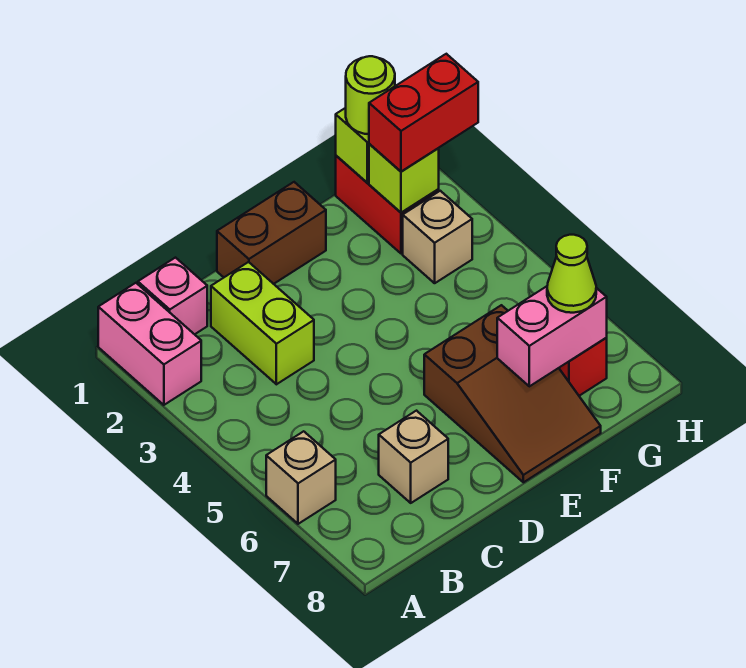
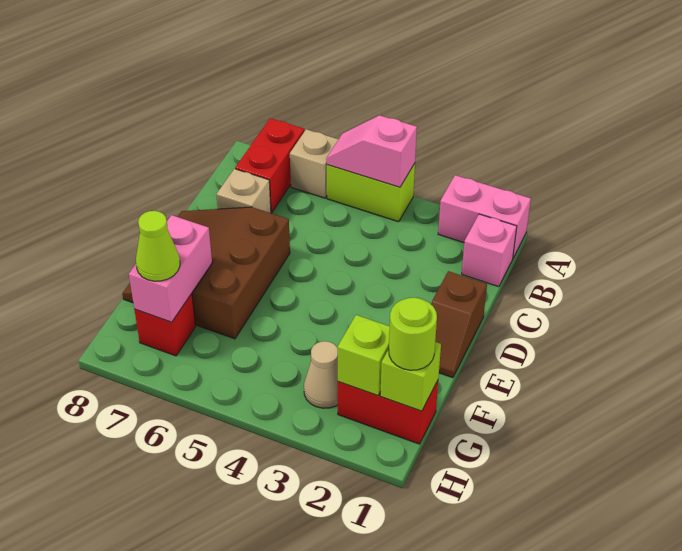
none -> pink slope A4:A5 level 2 top 4
lime brick C2:C3 level 1 -> lime brick A4:A5 level 1
brown brick D1:E1 level 1 -> brown slope D1:E1 level 1 top D
brown slope E6:F8 level 1 top 6 -> brown slope D6:F8 level 1 top 6
red brick G2:H2 level 3 -> red brick A7:B7 level 1
tan brick G3 level 1 -> tan cone G3 level 1

